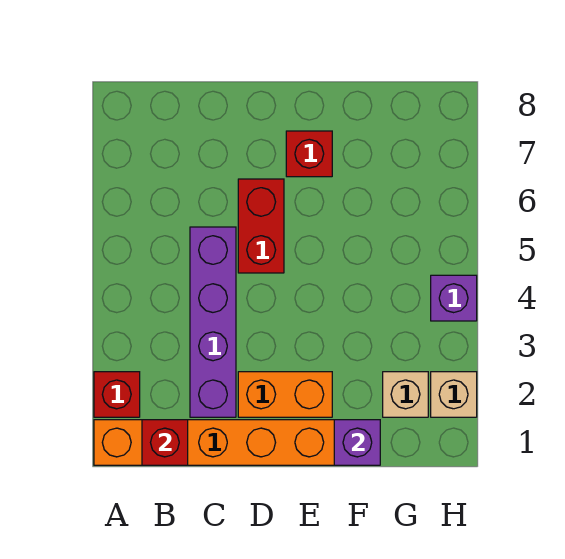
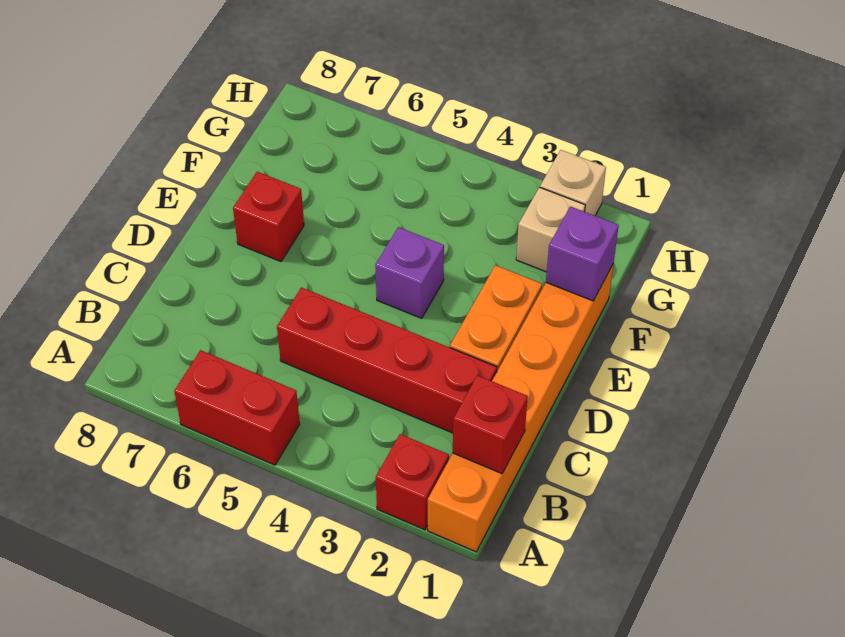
purple brick C2:C5 level 1 -> red brick C2:C5 level 1
red brick D5:D6 level 1 -> red brick A5:A6 level 1
purple brick H4 level 1 -> purple brick E4 level 1

